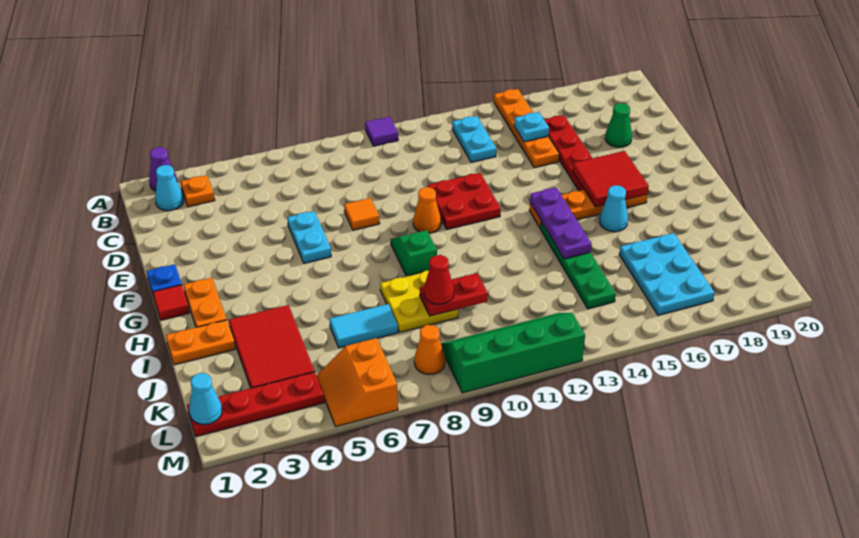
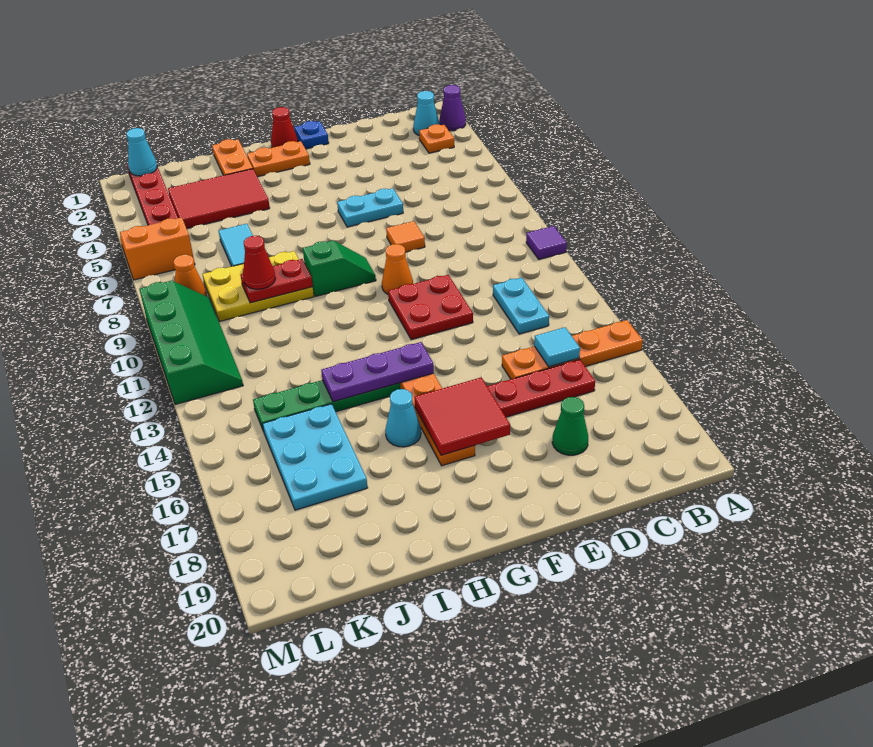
cyan plate B13:C13 level 1 -> cyan plate C12:C13 level 1
cyan plate C15 level 2 -> cyan tile C15 level 2
red tile G1 level 1 -> red cone G1 level 1
yellow plate I8:J9 level 1 -> yellow plate I8:K9 level 1
red plate J9:J10 level 2 -> red plate I9:J9 level 2
cyan plate J16:L17 level 1 -> cyan plate J15:K17 level 1

